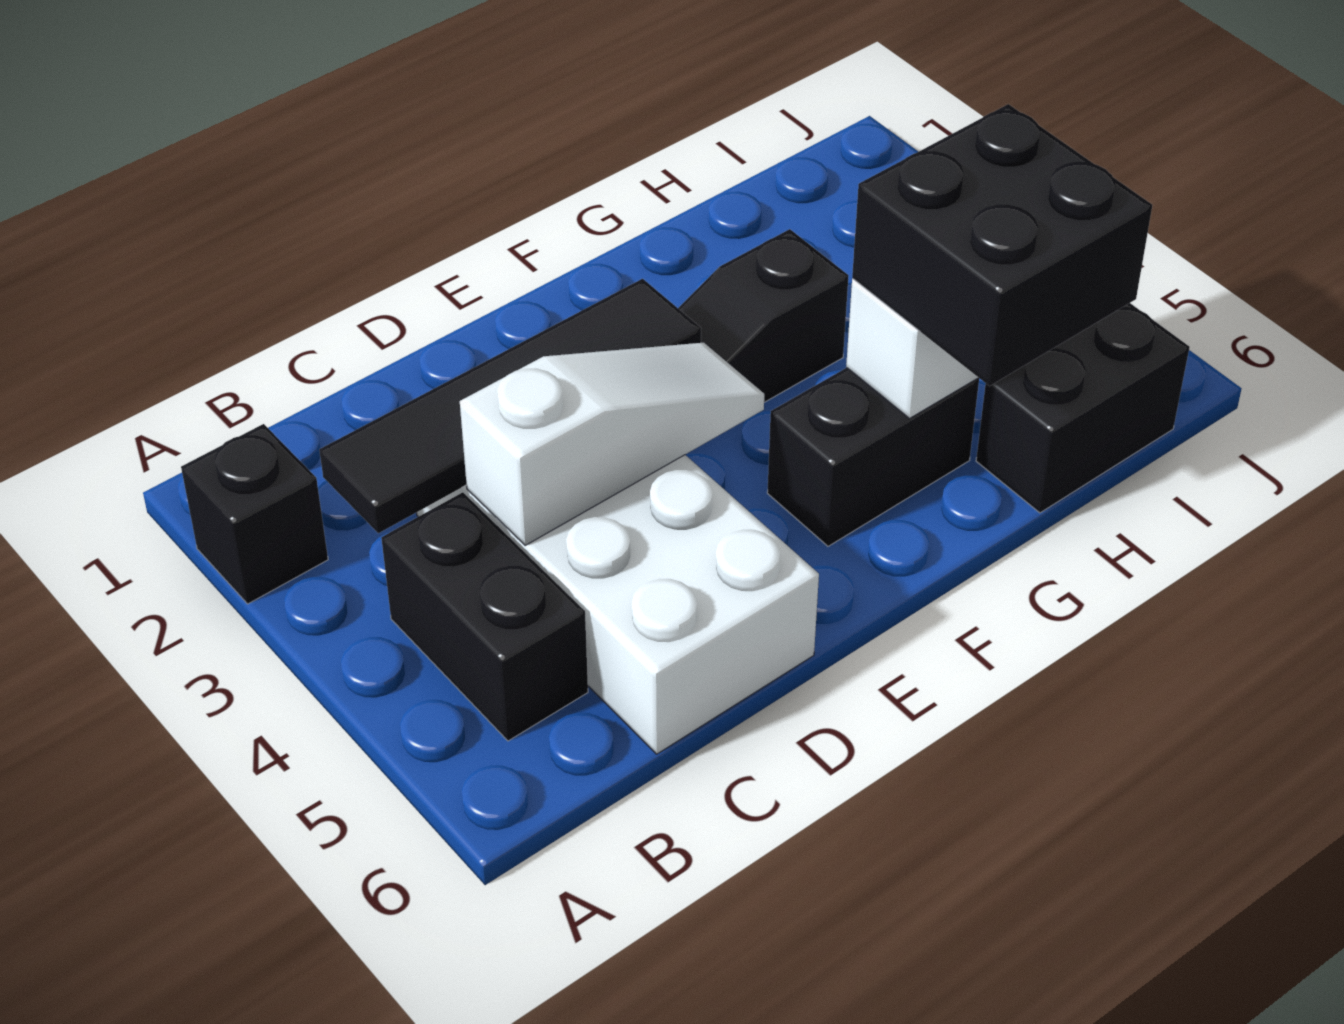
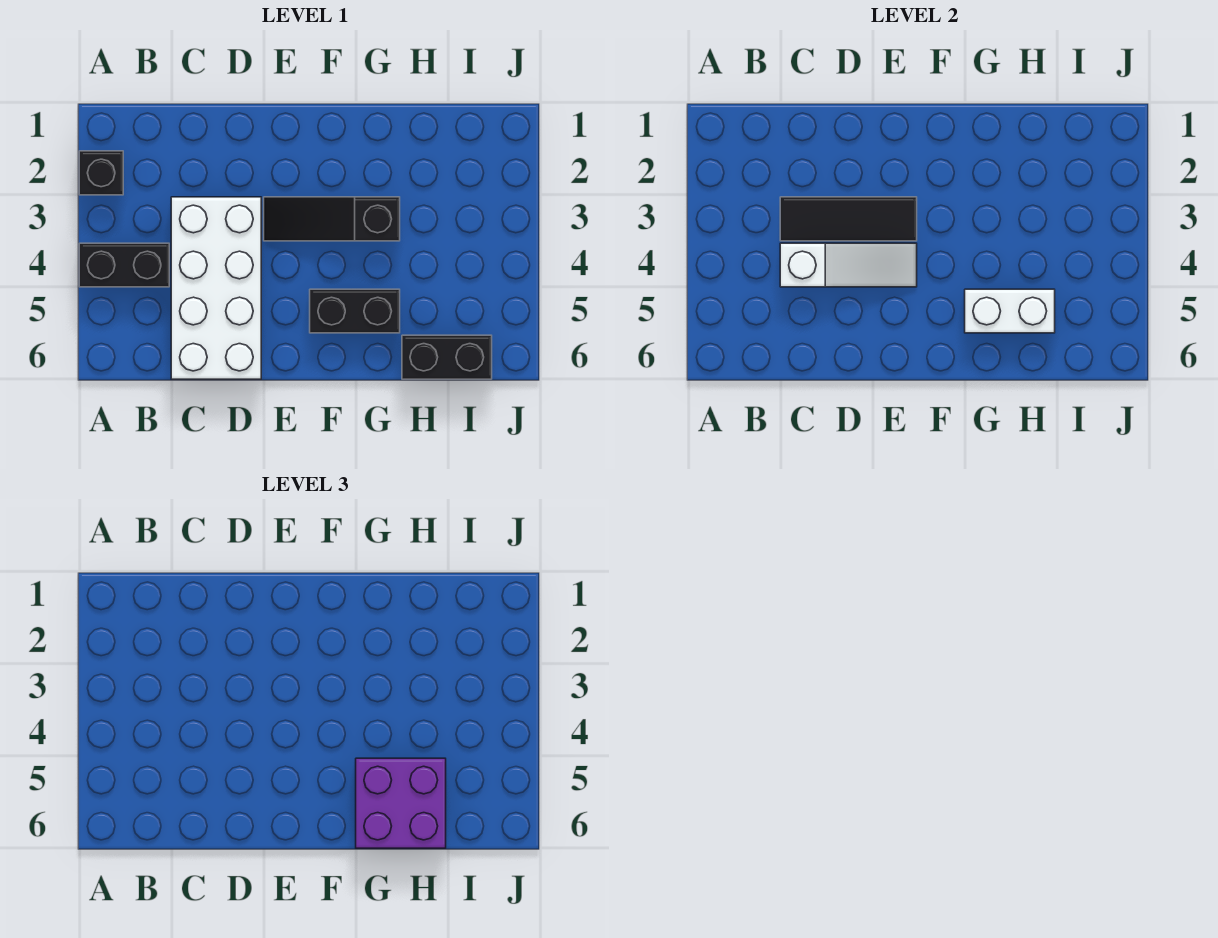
black tile B3:E3 level 2 -> black tile C3:E3 level 2
black brick B4:B5 level 1 -> black brick A4:B4 level 1
black brick G5:H6 level 3 -> purple brick G5:H6 level 3

